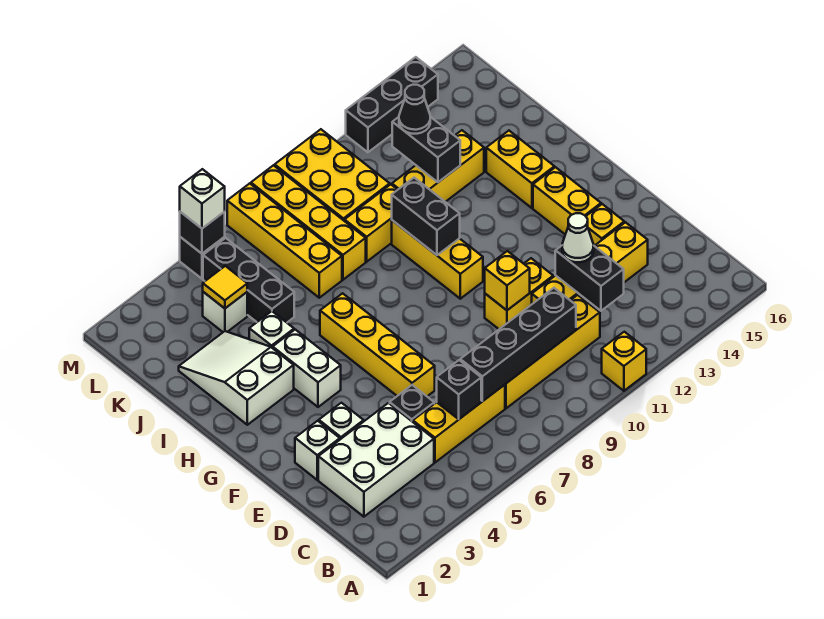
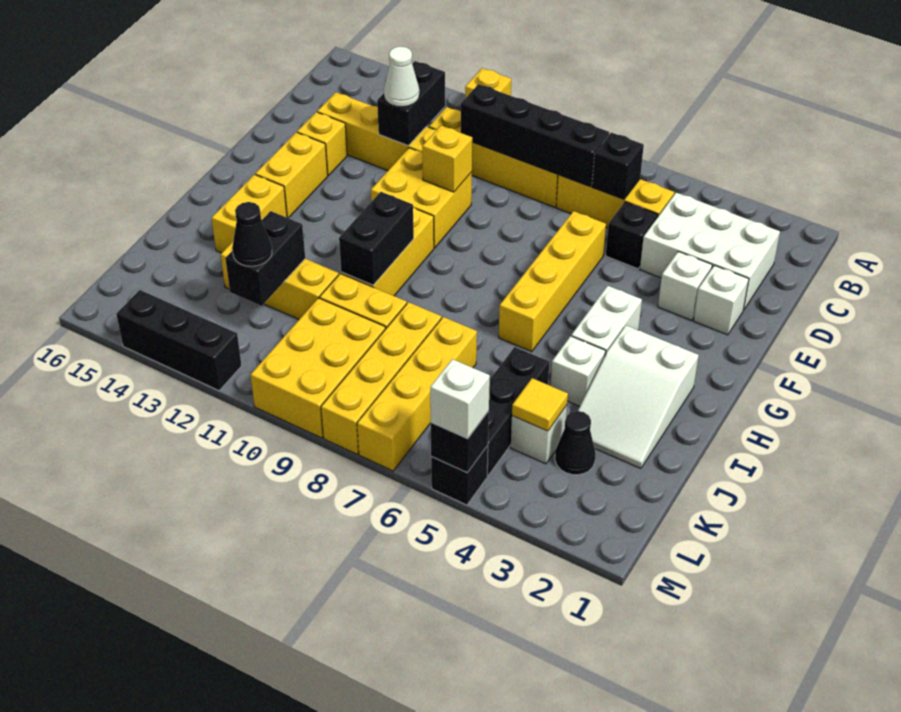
yellow brick E10:E11 level 1 -> yellow brick E10:F11 level 1
none -> black cone K3 level 1

